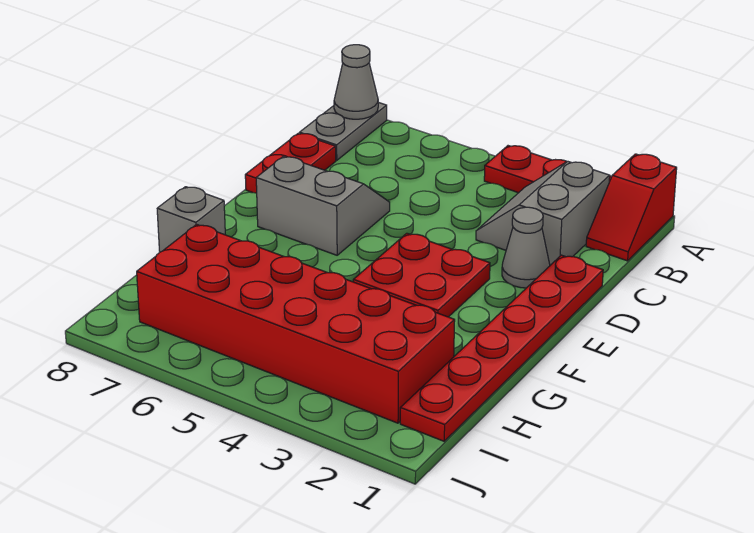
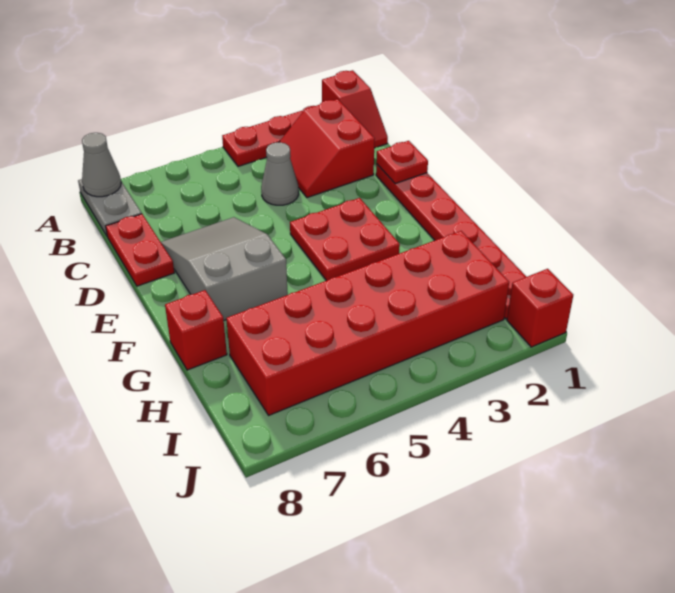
grey slope B2:C3 level 1 top 2 -> red slope B2:C3 level 1 top 2
none -> red plate D1 level 2
grey cone D2 level 1 -> grey cone C4 level 1
grey slope D6:E7 level 1 top E -> grey slope D6:F7 level 1 top F
grey brick G8 level 1 -> red brick G8 level 1
none -> red brick J1 level 1

